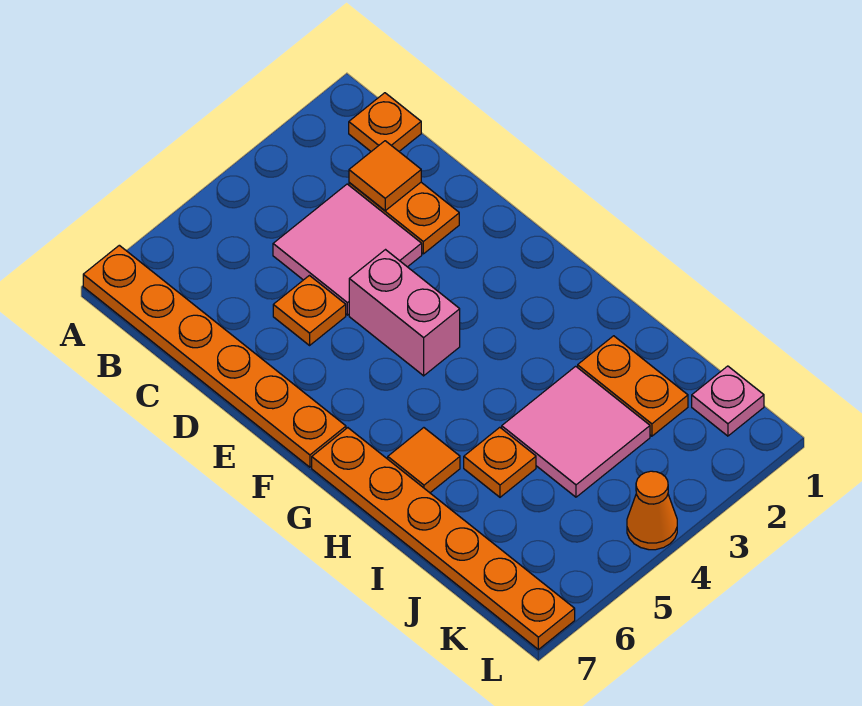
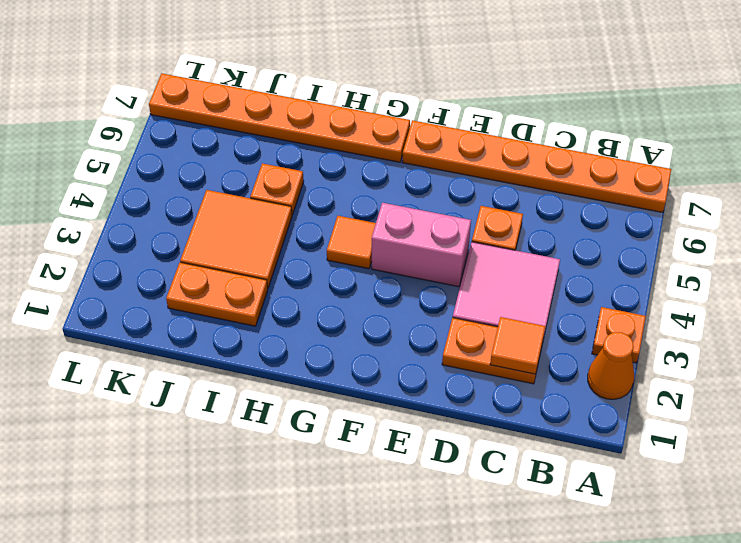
orange plate B1 level 1 -> orange plate A3 level 1
orange tile H6 level 1 -> orange tile G4 level 1
pink tile I3:J4 level 1 -> orange tile I3:J4 level 1
pink plate K1 level 1 -> none
orange cone L4 level 1 -> orange cone A2 level 1

